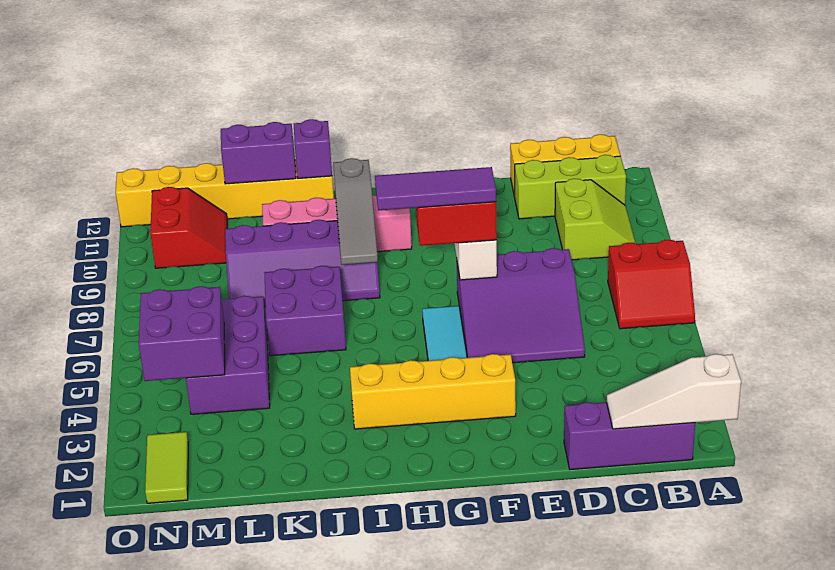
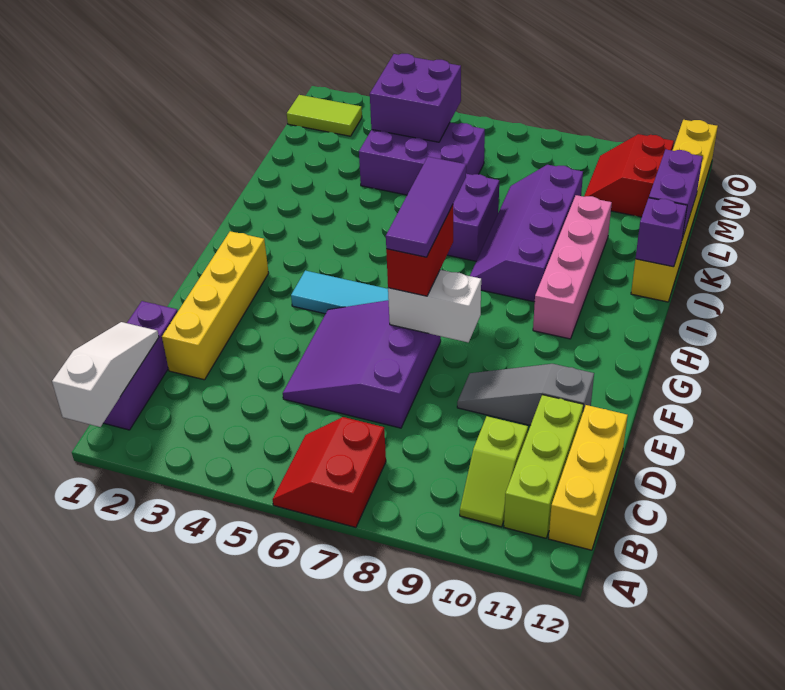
lime slope B9:C10 level 1 top C -> lime slope B10:C10 level 1 top C
yellow brick F3:I3 level 1 -> yellow brick D2:G2 level 1
grey slope I8:I10 level 2 top 10 -> grey slope E9:E11 level 1 top 11
red slope M10:N11 level 1 top N -> red slope M10:N11 level 1 top 11

